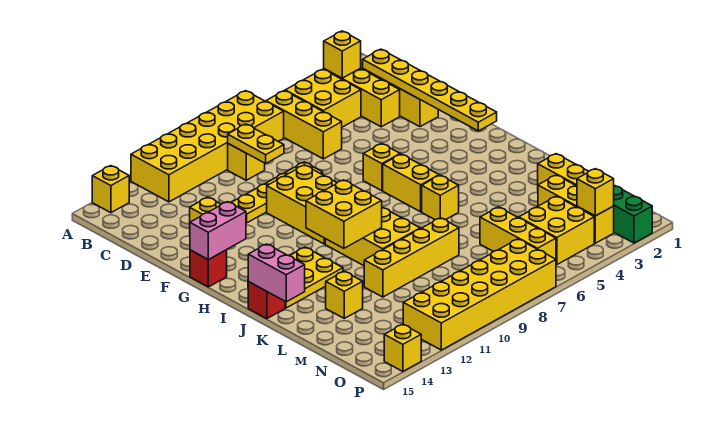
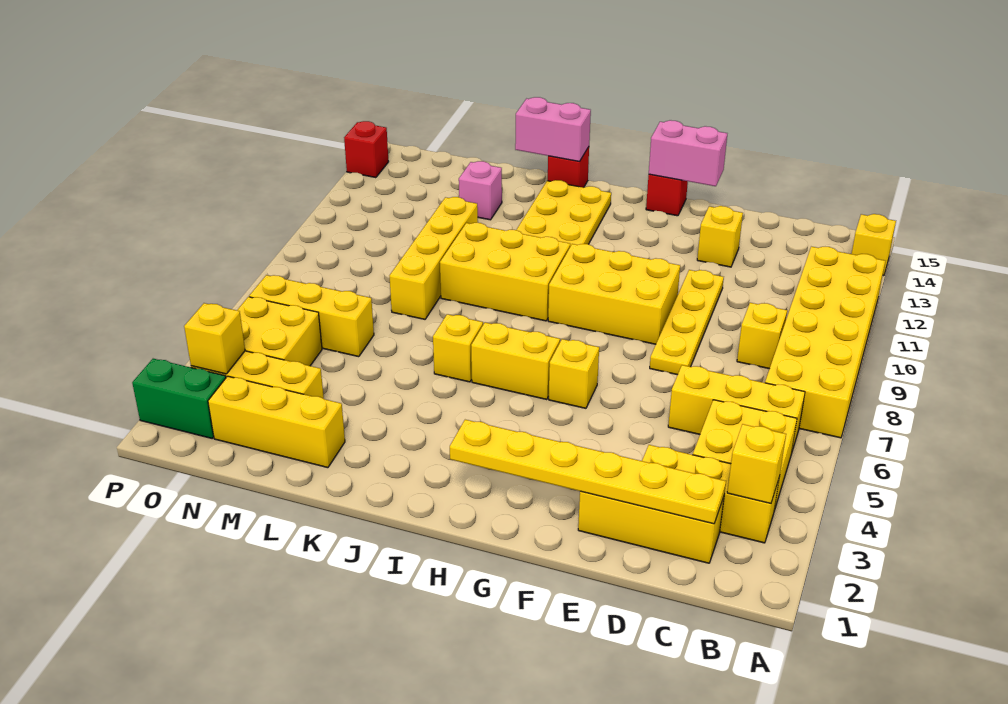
yellow plate C9:D9 level 2 -> none
pink brick G14:G15 level 2 -> pink brick F15:G15 level 2
yellow brick I10:J11 level 2 -> none
yellow brick L13 level 1 -> pink brick L13 level 1
yellow brick O7:P12 level 1 -> none
yellow brick P14 level 1 -> red brick P14 level 1

